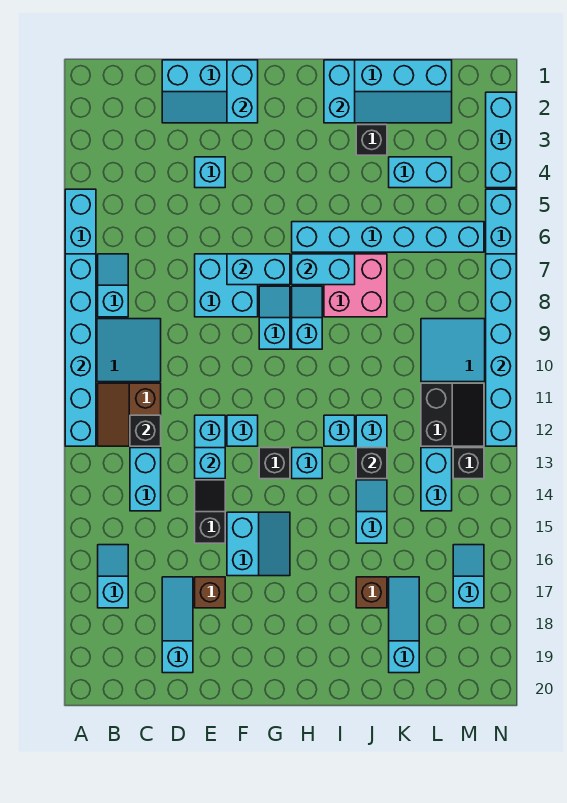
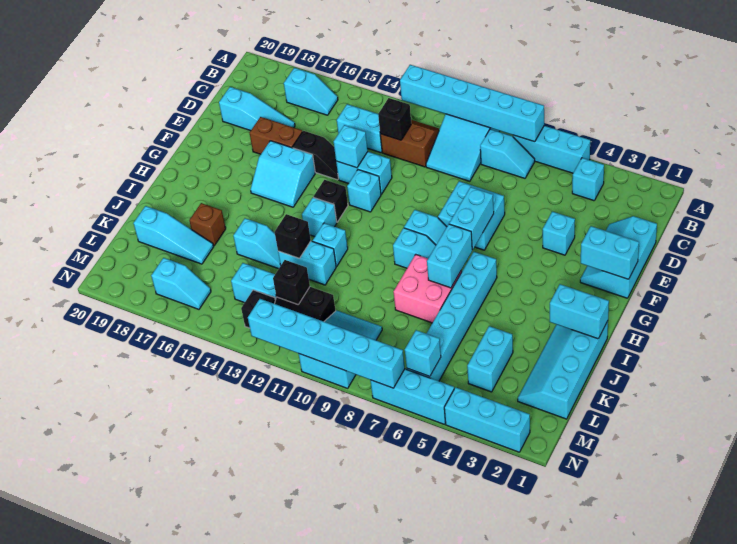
none -> cyan brick B4 level 1
brown brick E17 level 1 -> brown brick E16:E17 level 1
black brick J3 level 1 -> black brick L12 level 2
none -> cyan brick M6 level 2

